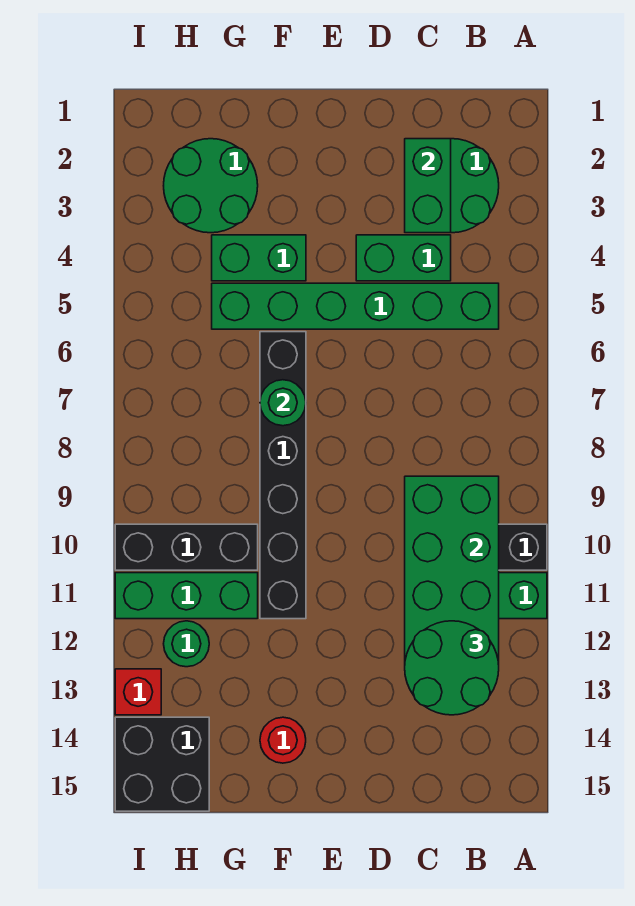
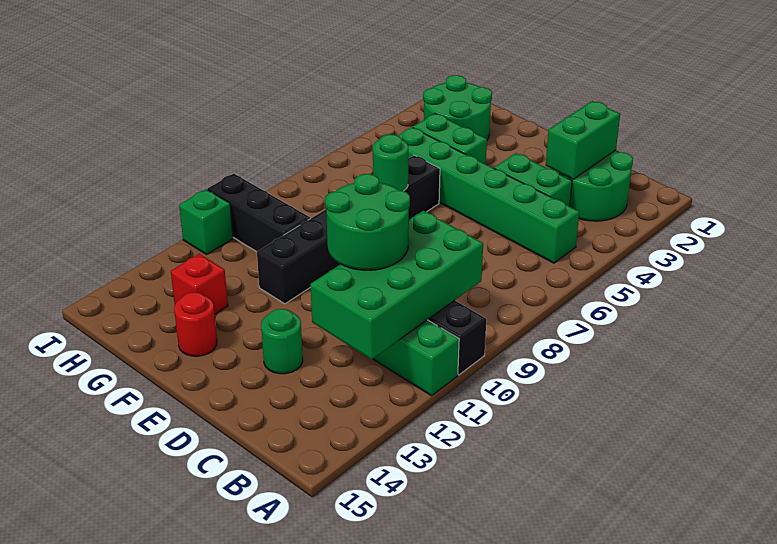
green round brick B12:C13 level 3 -> green round brick C10:D11 level 3
green brick G11:I11 level 1 -> green brick I11 level 1
green round brick H12 level 1 -> green round brick D13 level 1
black brick H14:I15 level 1 -> none
red brick I13 level 1 -> red brick G13 level 1

